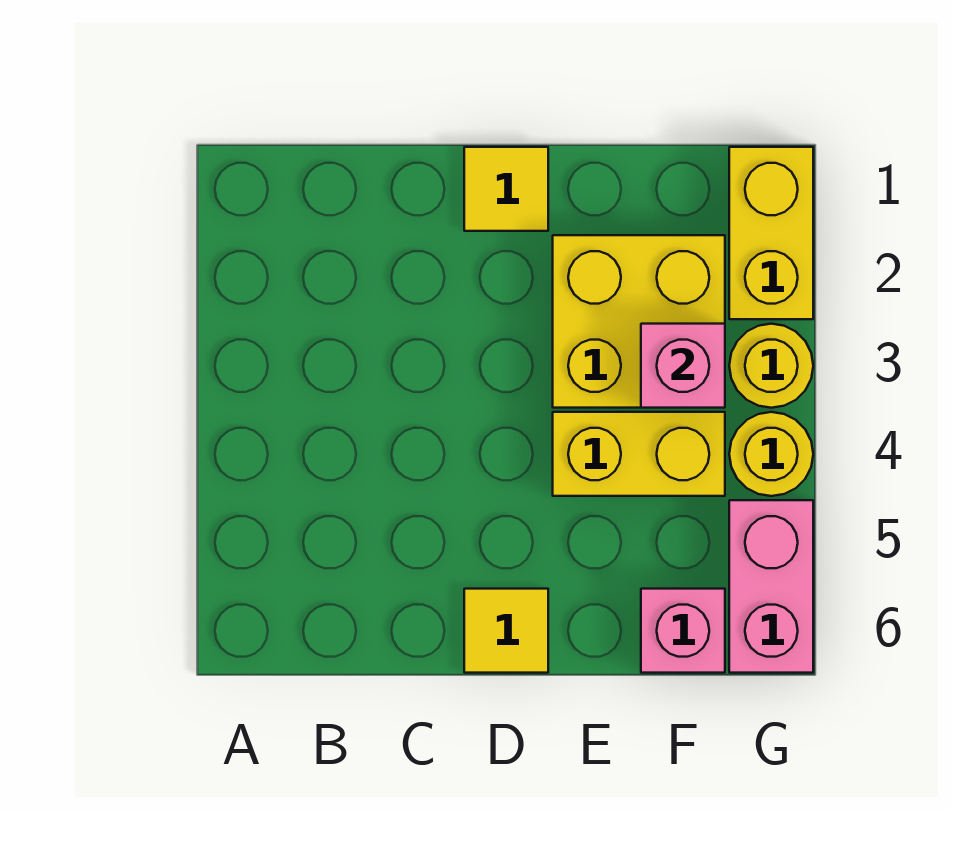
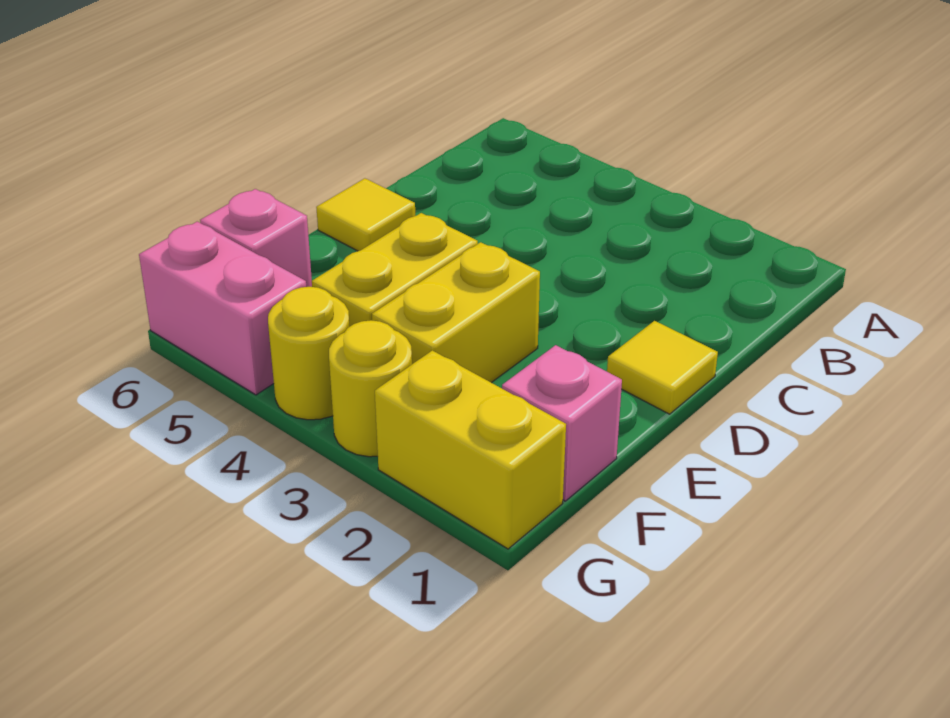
yellow brick E2:F3 level 1 -> yellow brick E3:F3 level 1
pink brick F3 level 2 -> pink brick F1 level 1

